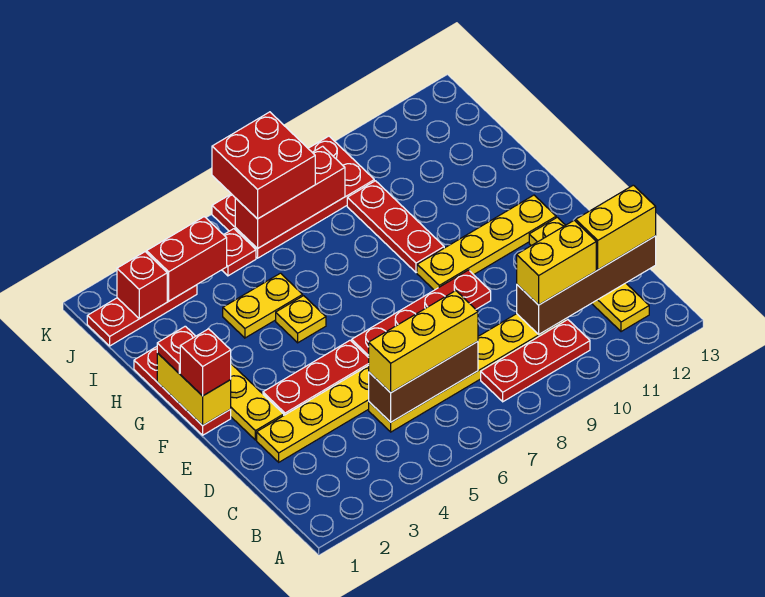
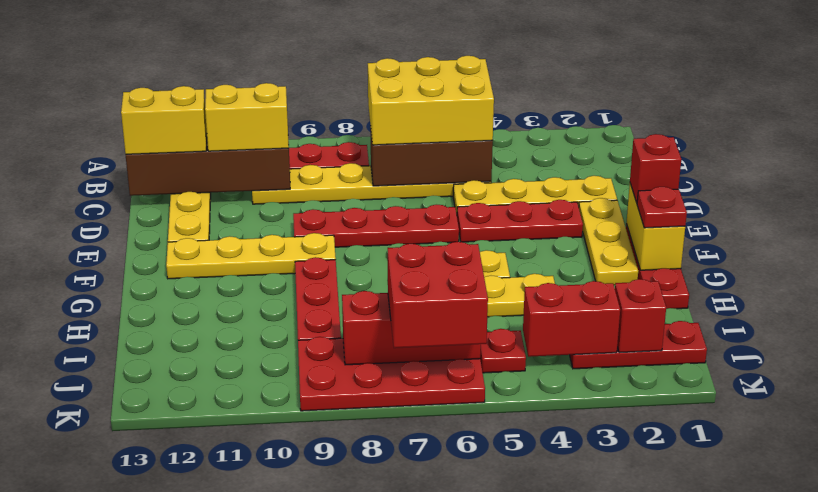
yellow brick C5:C7 level 3 -> yellow brick B5:C7 level 3

